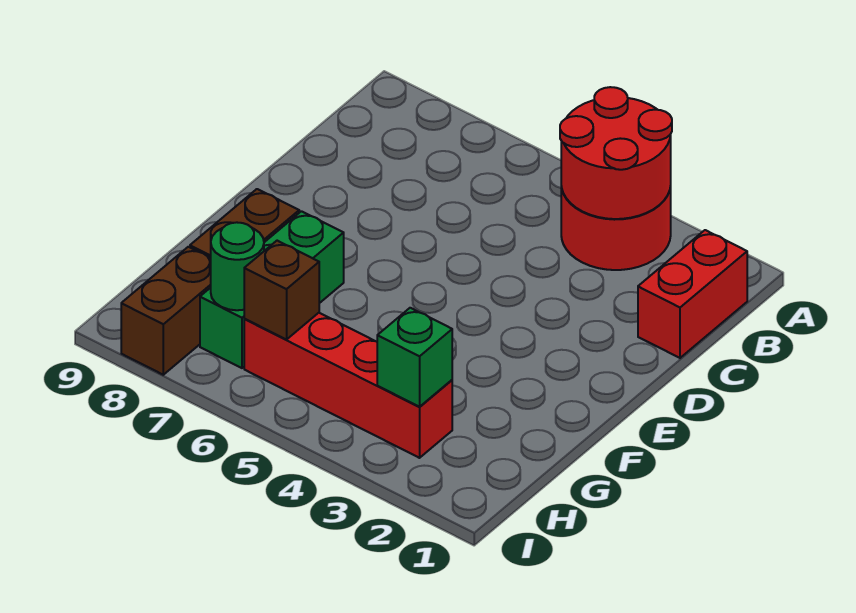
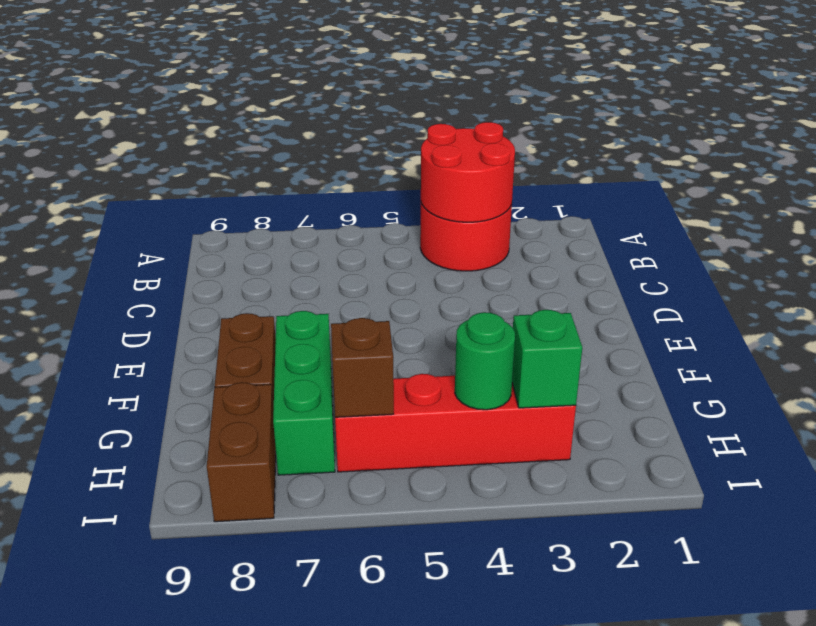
red brick B1:C1 level 1 -> none
green round brick H7 level 2 -> green round brick H4 level 2

